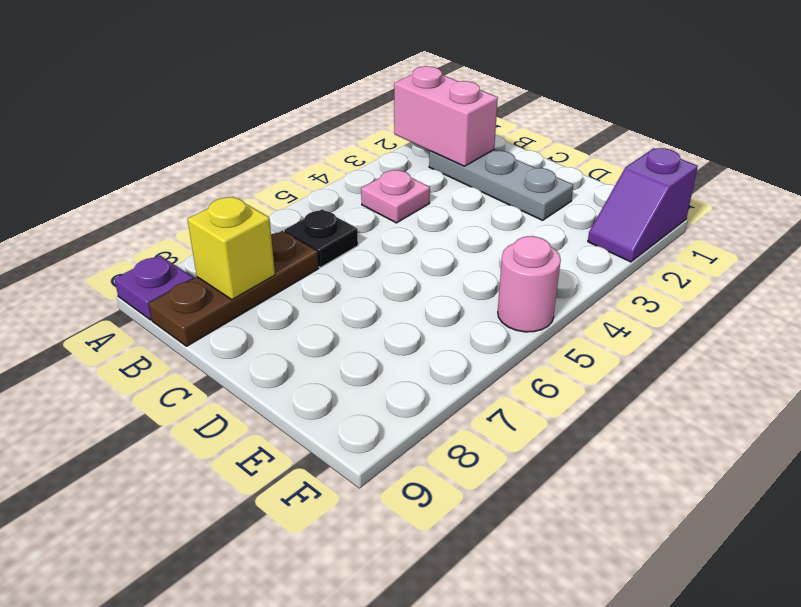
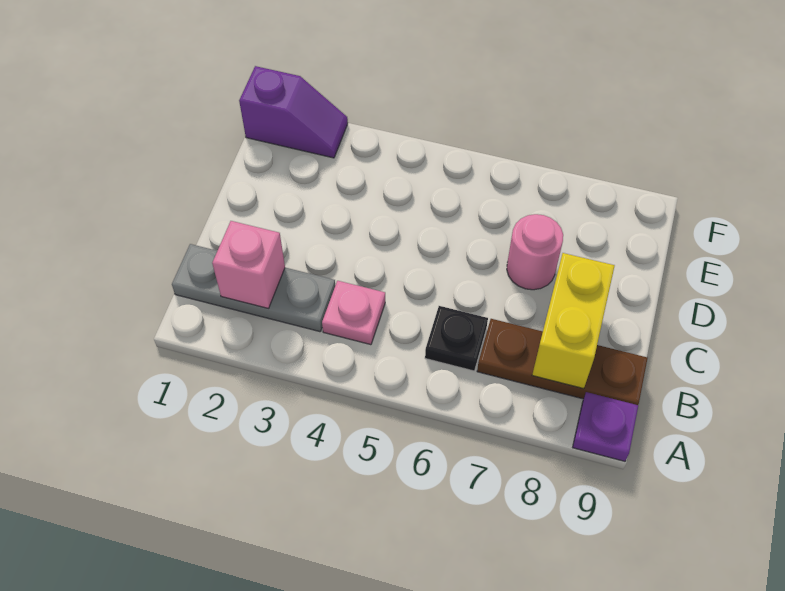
pink brick A2:B2 level 2 -> pink brick B2 level 2
grey plate B2:D2 level 1 -> grey plate B1:B3 level 1
yellow brick B8 level 2 -> yellow brick B8:C8 level 2
pink round brick F5 level 1 -> pink round brick D7 level 1

